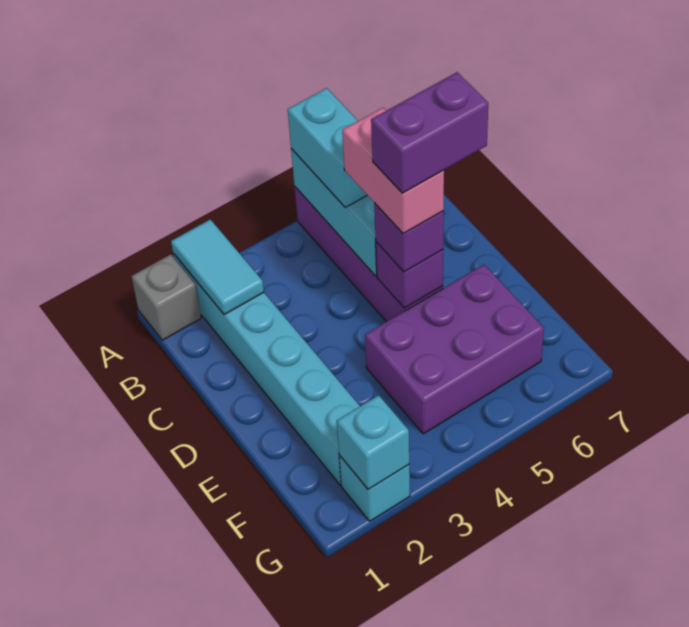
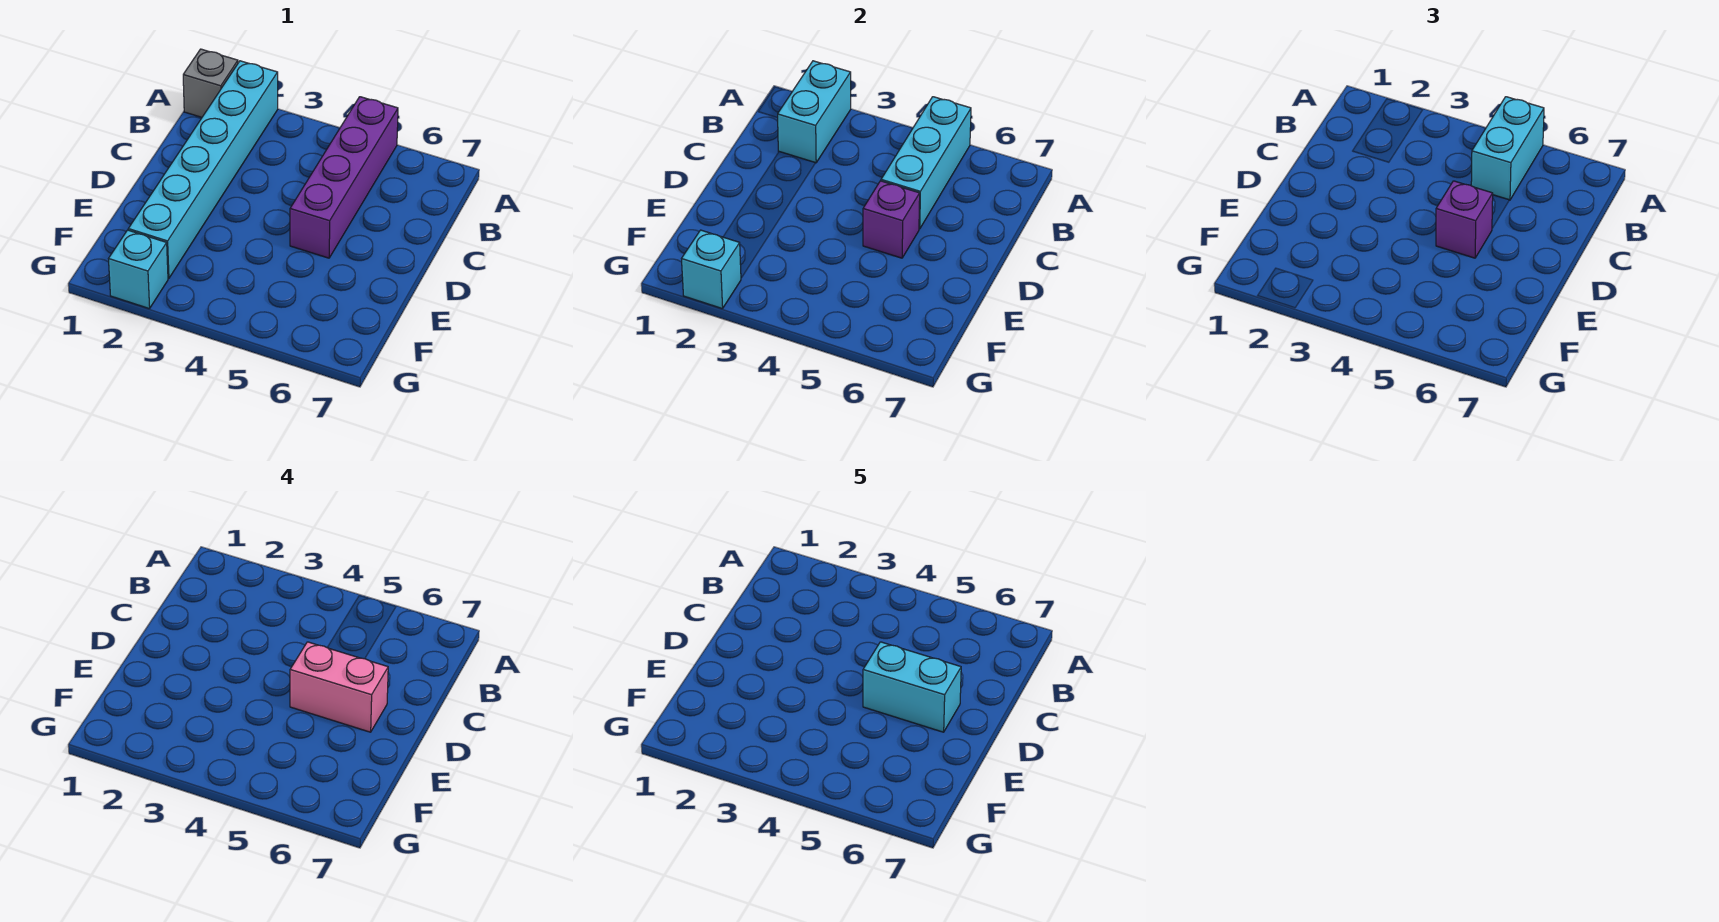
cyan tile A2:B2 level 2 -> cyan brick A2:B2 level 2
pink brick C5:D5 level 4 -> pink brick D5:D6 level 4
purple brick D5:D6 level 5 -> cyan brick D5:D6 level 5
purple brick E4:F6 level 1 -> none

